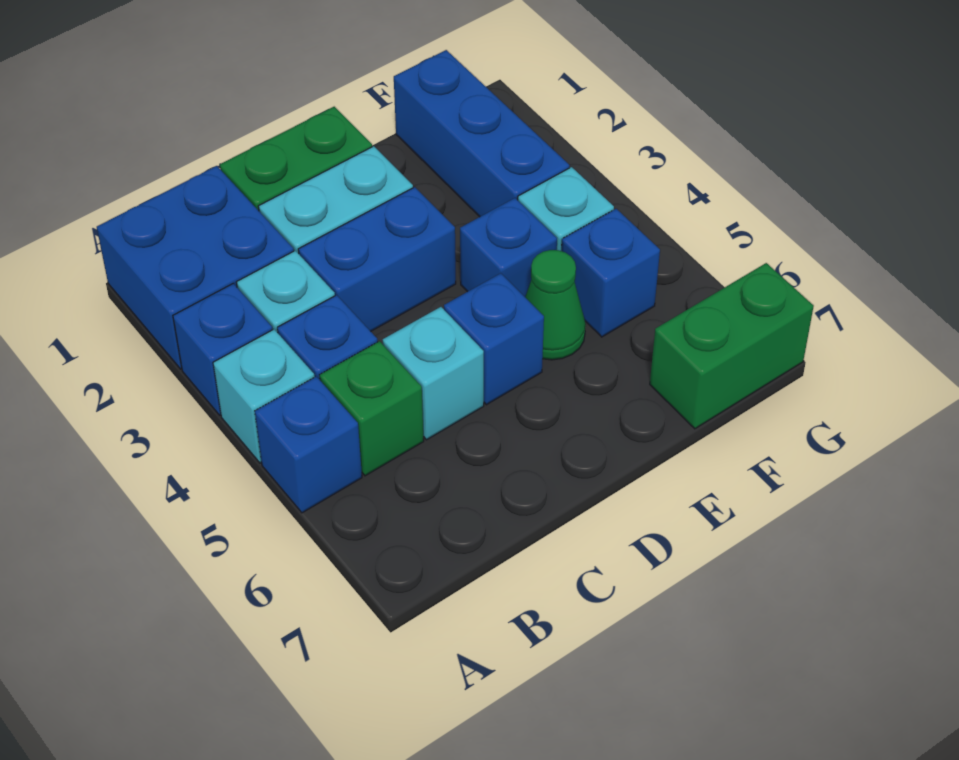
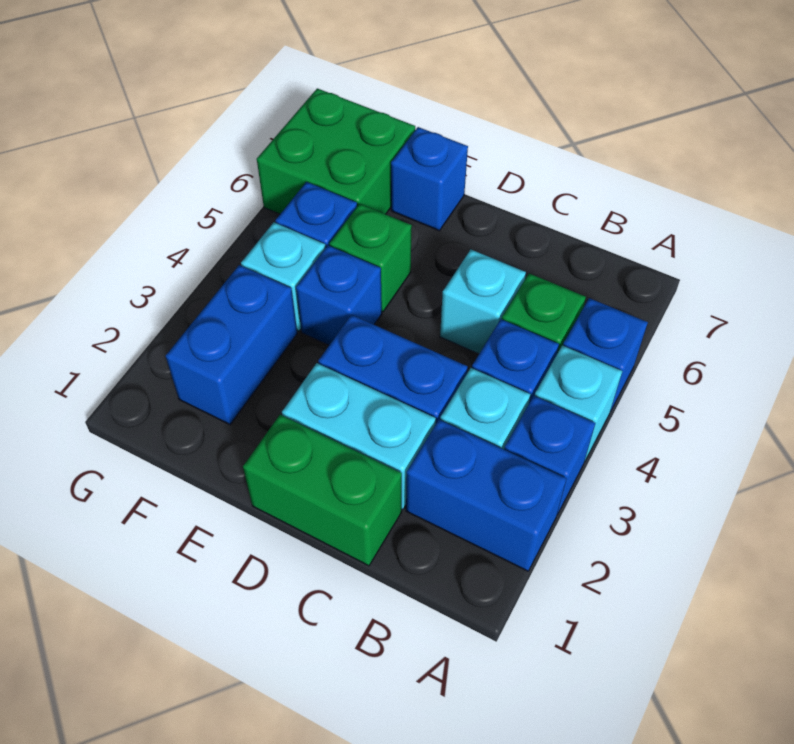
blue brick A1:B2 level 1 -> blue brick A2:B2 level 1
blue brick D5 level 1 -> blue brick E7 level 1
green cone E5 level 1 -> green brick E5 level 1
blue brick F1:F3 level 1 -> blue brick F2:F3 level 1
green brick F7:G7 level 1 -> green brick F6:G7 level 1

